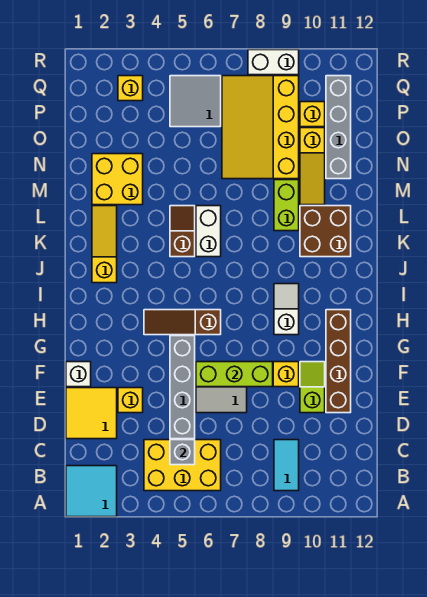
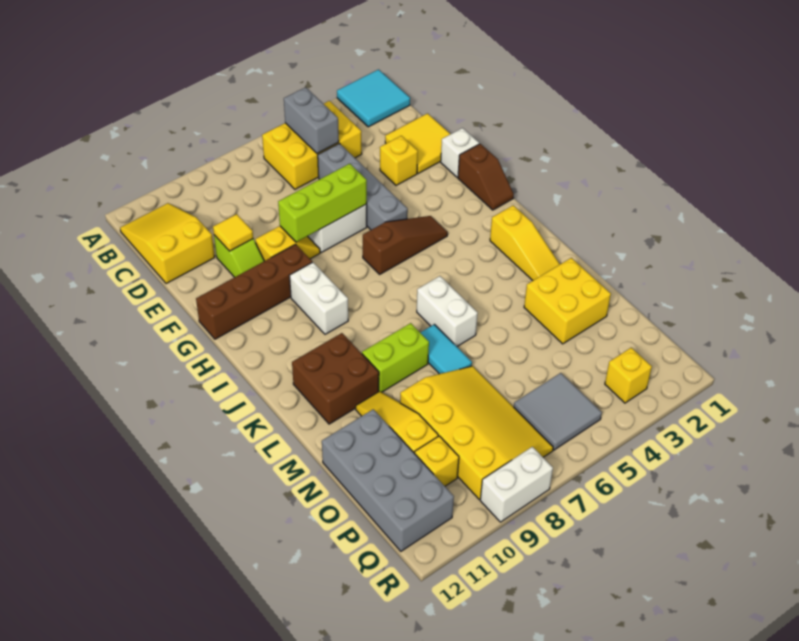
cyan tile B9:C9 level 1 -> cyan tile L7:M7 level 1
none -> yellow slope B11:D12 level 1 top D
grey brick C5 level 2 -> grey brick B5:C5 level 2
none -> yellow tile E10 level 2
brown brick E11:H11 level 1 -> brown brick G9:G12 level 1
white slope H9:I9 level 1 top H -> white brick H9:I9 level 1
brown slope K5:L5 level 1 top K -> brown slope G1:H1 level 1 top G
lime brick L9:M9 level 1 -> lime brick L8:L9 level 1
grey brick N11:Q11 level 1 -> grey brick N11:Q12 level 1

